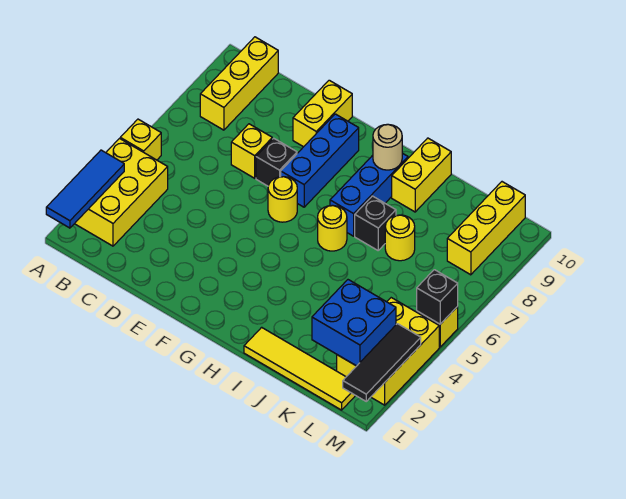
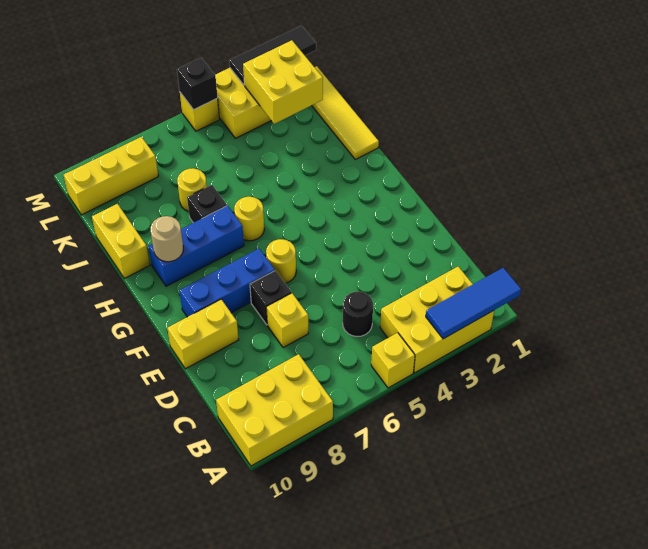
yellow brick B8:B10 level 1 -> yellow brick A8:B10 level 1
none -> black round brick C5 level 1
yellow brick I9:I10 level 1 -> yellow brick I10:J10 level 1
blue brick K2:L3 level 2 -> yellow brick K2:L3 level 2

